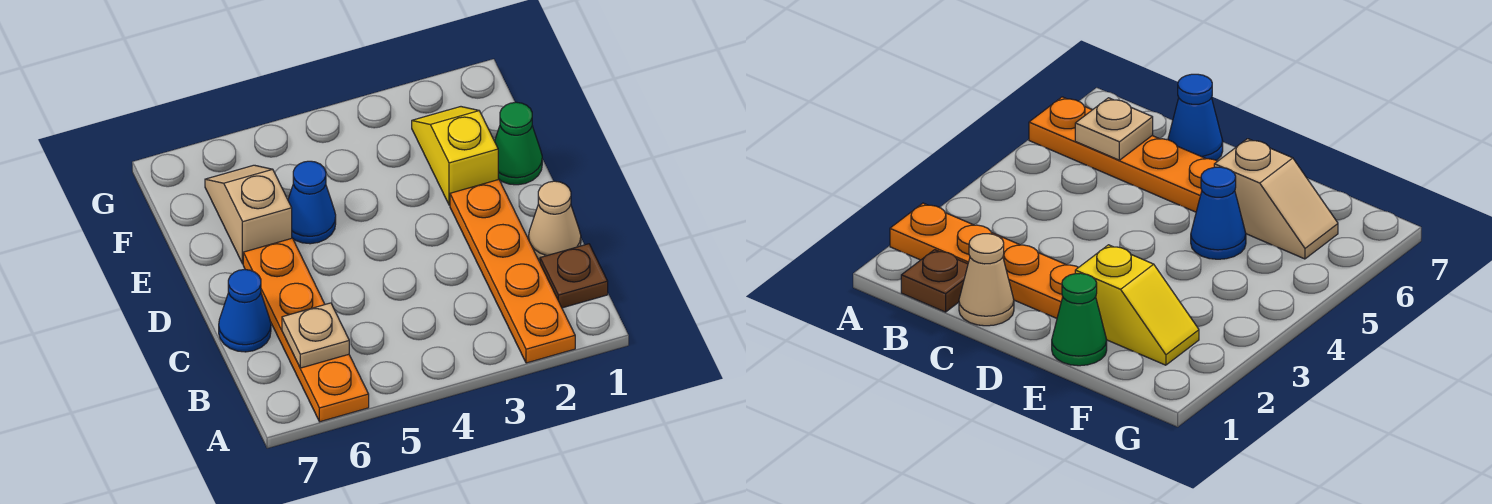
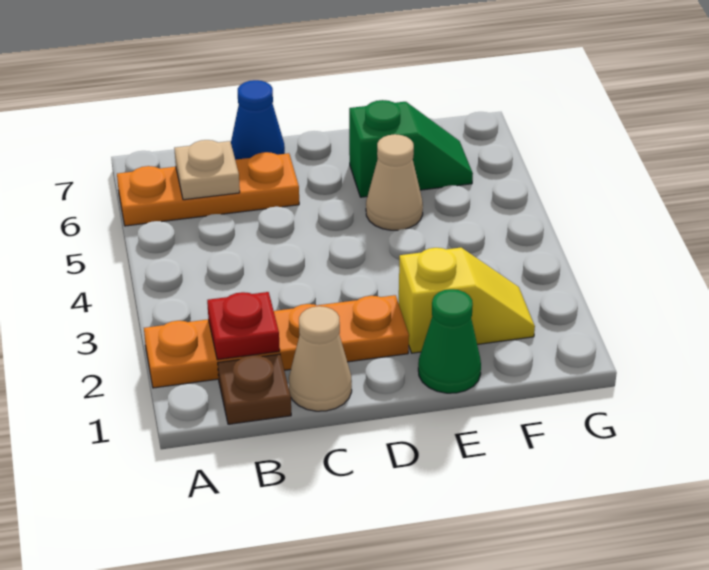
orange plate A6:D6 level 1 -> orange plate A6:C6 level 1
none -> red plate B2 level 2
blue cone E5 level 1 -> tan cone E5 level 1
tan slope E6:F6 level 1 top E -> green slope E6:F6 level 1 top E

